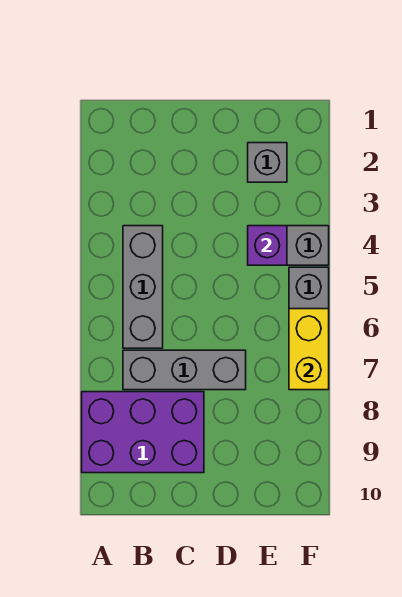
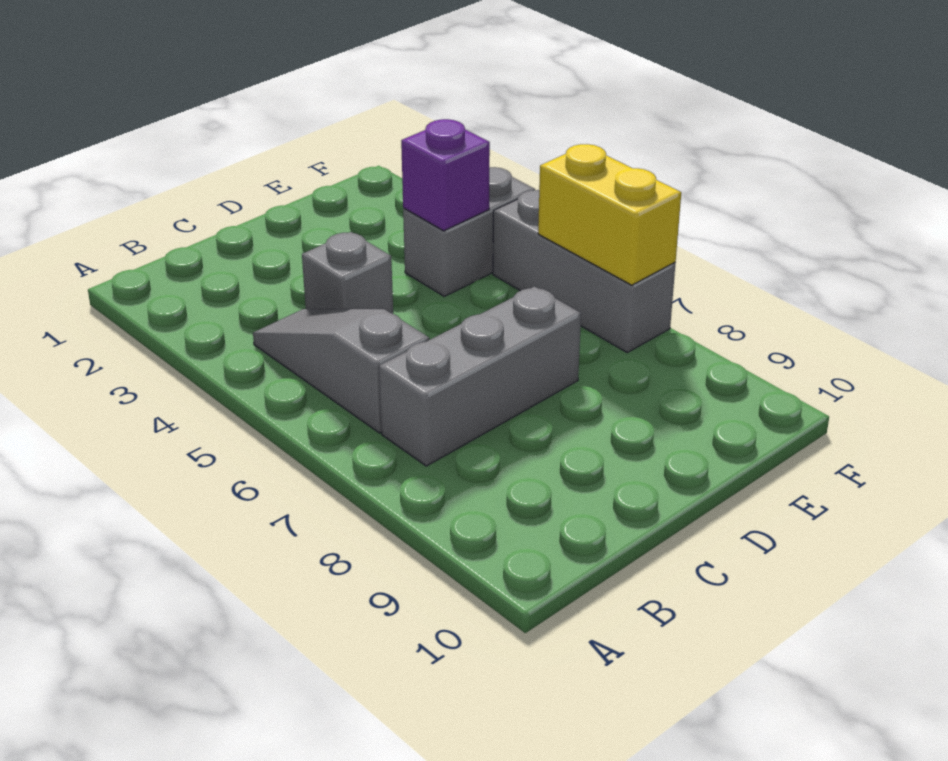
purple brick A8:C9 level 1 -> none
grey brick B4:B6 level 1 -> grey slope B4:B6 level 1 top 6
grey brick E2 level 1 -> grey brick C4 level 1

